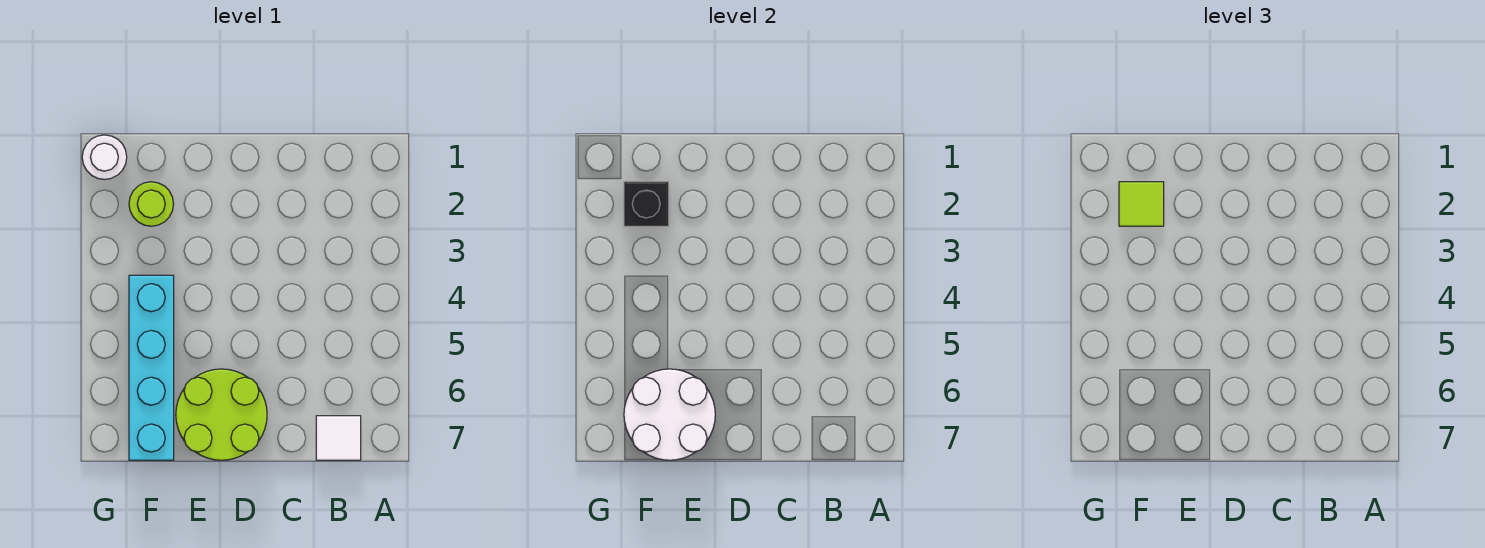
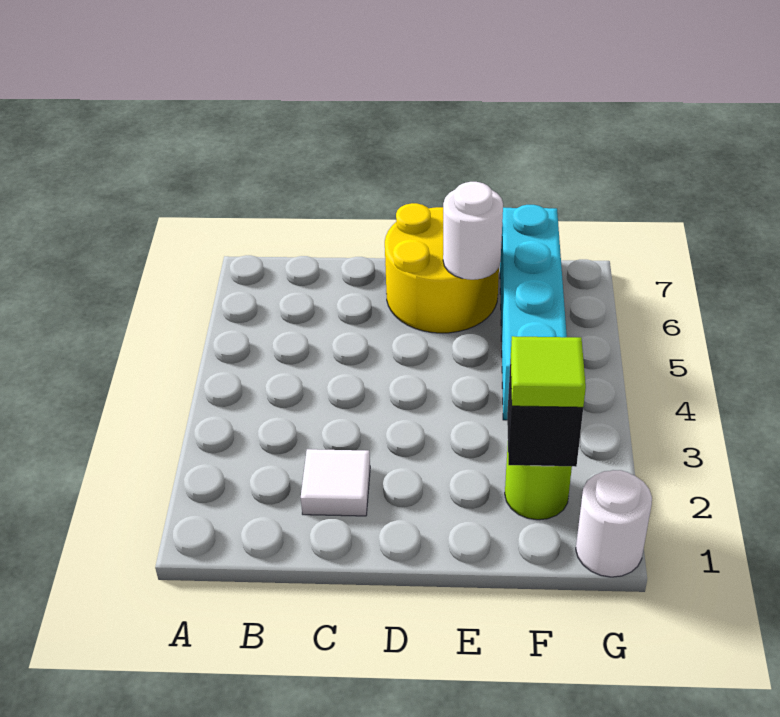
white tile B7 level 1 -> white tile C2 level 1
lime round brick D6:E7 level 1 -> yellow round brick D6:E7 level 1
white round brick E6:F7 level 2 -> white round brick E6 level 2

